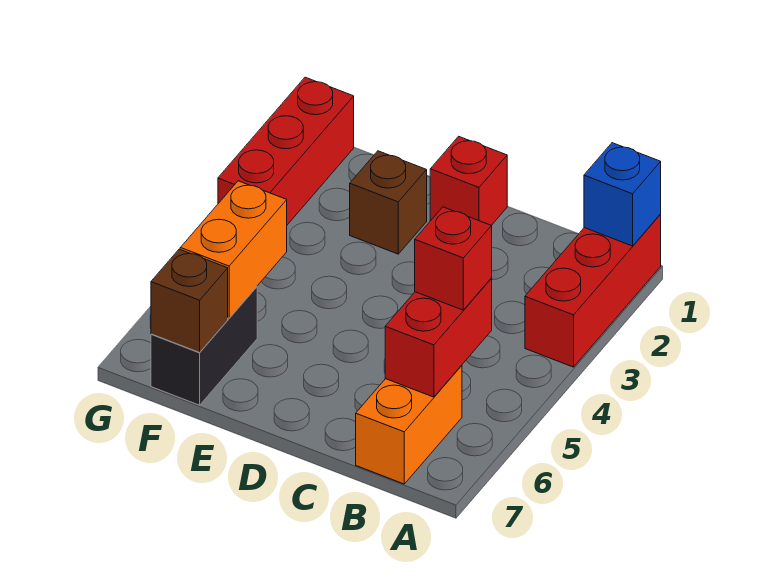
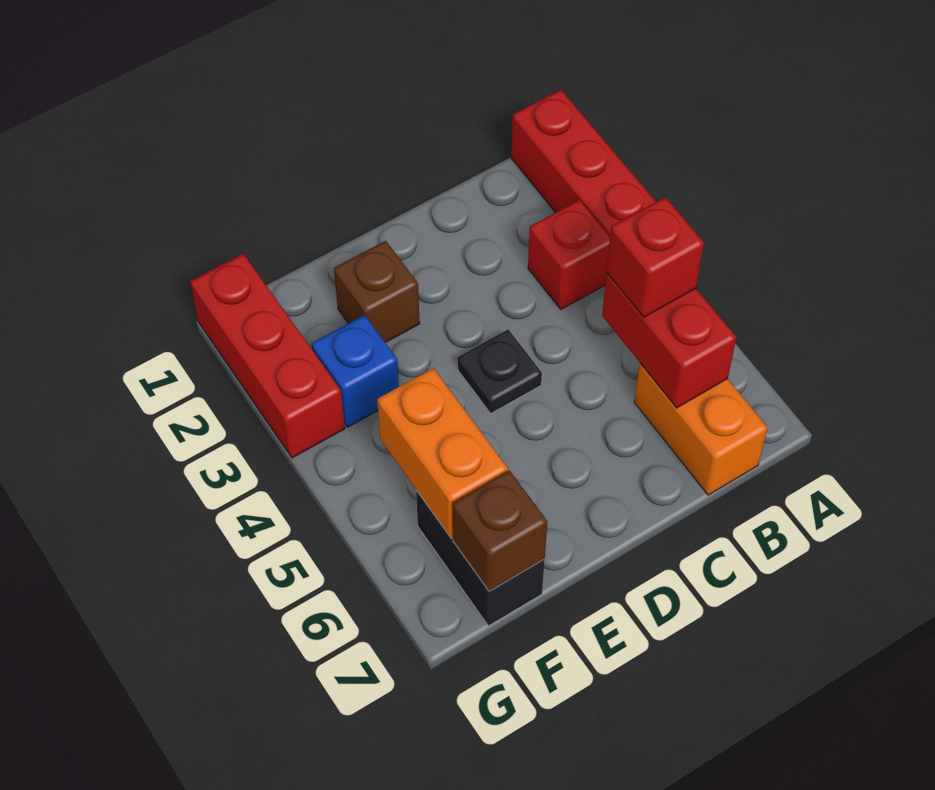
blue brick A1 level 2 -> blue brick F3 level 1
red brick D1 level 1 -> red brick B3 level 1
none -> black plate D4 level 1

